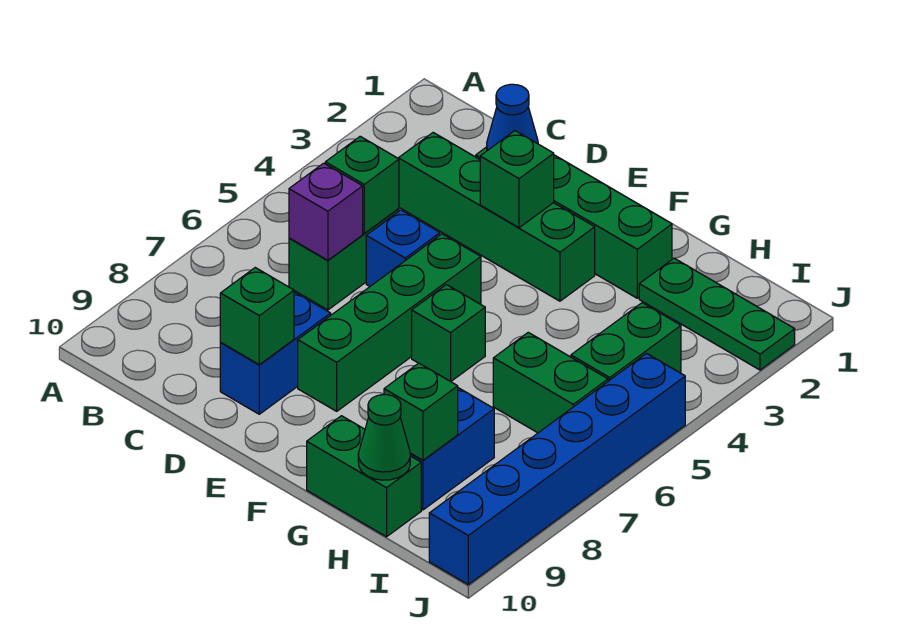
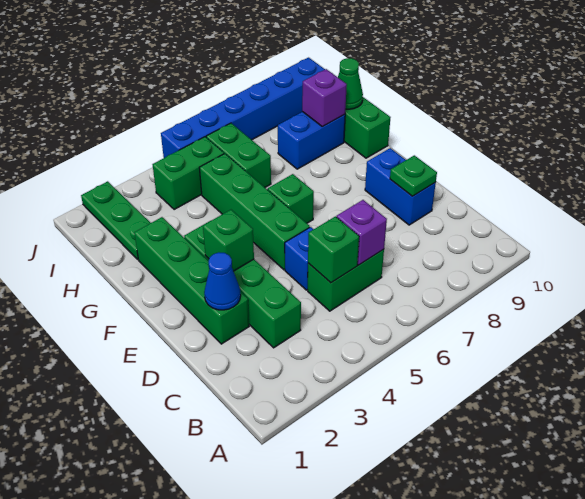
blue brick D8:D9 level 1 -> blue brick D9:E9 level 1
green brick D9 level 2 -> green plate D9 level 2
green brick E5:E8 level 1 -> green brick E5:H5 level 1
green brick H9 level 2 -> purple brick H9 level 2

